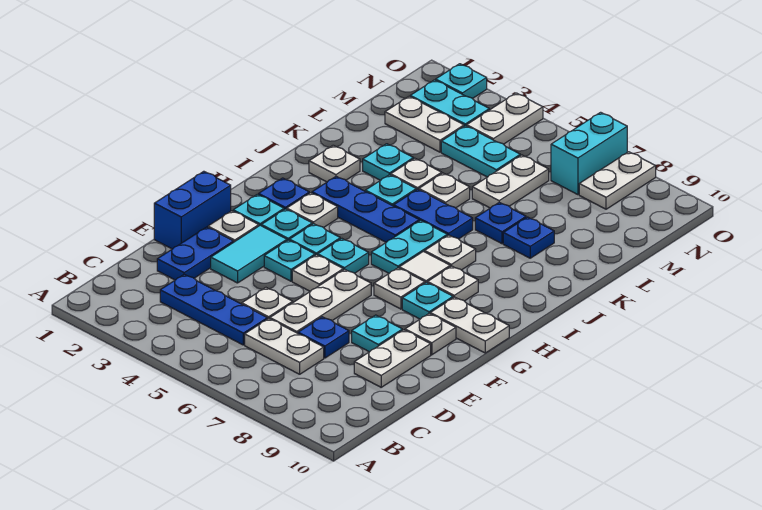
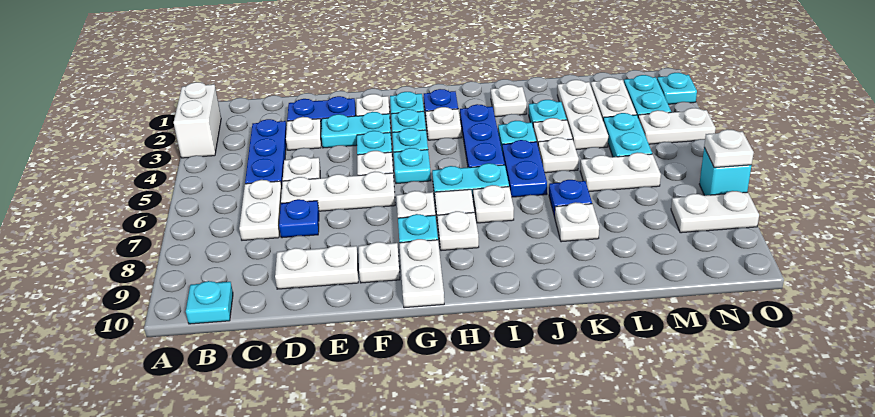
none -> white brick A2:A3 level 1
none -> white plate D3 level 1
blue brick E1:F1 level 1 -> none
cyan tile E3:F3 level 1 -> cyan plate E3:F3 level 1
cyan plate E8 level 1 -> cyan plate B10 level 1
blue plate K8 level 1 -> white plate K8 level 1
none -> white plate L2:L4 level 1
cyan brick N7:O7 level 1 -> cyan brick O7 level 1
none -> white plate O7 level 2

